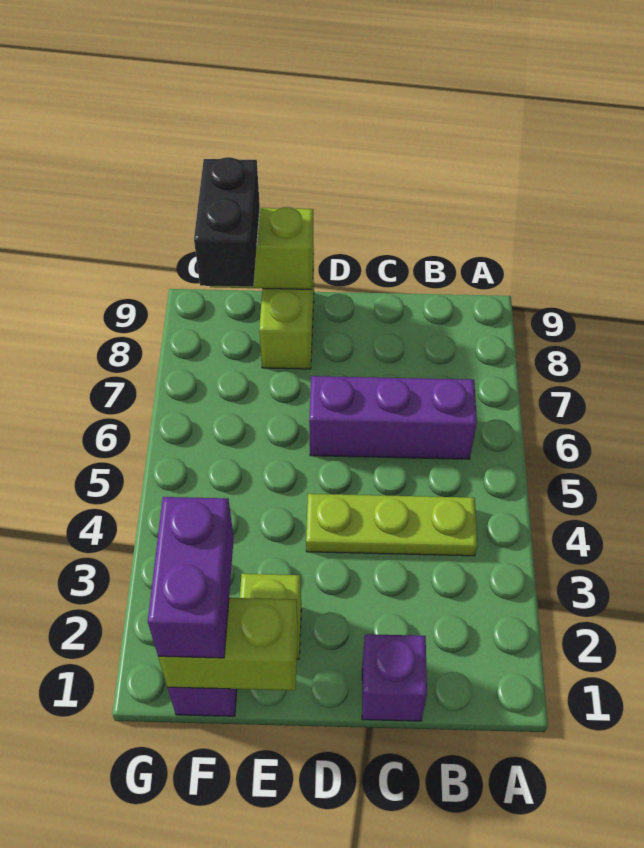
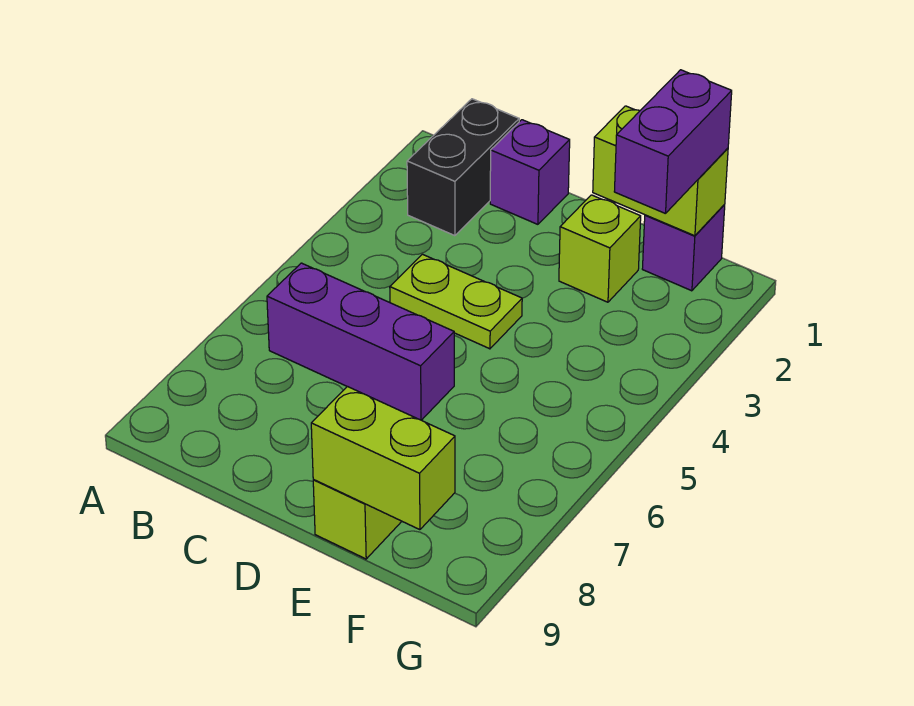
lime plate B4:D4 level 1 -> lime plate C4:D4 level 1
black brick F8:F9 level 3 -> black brick B1:B2 level 1

